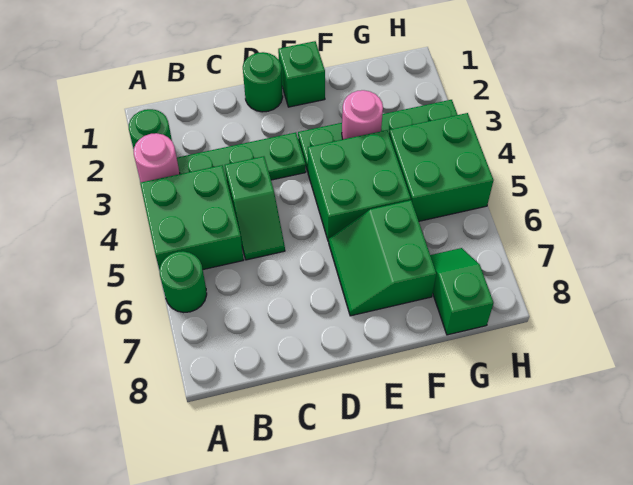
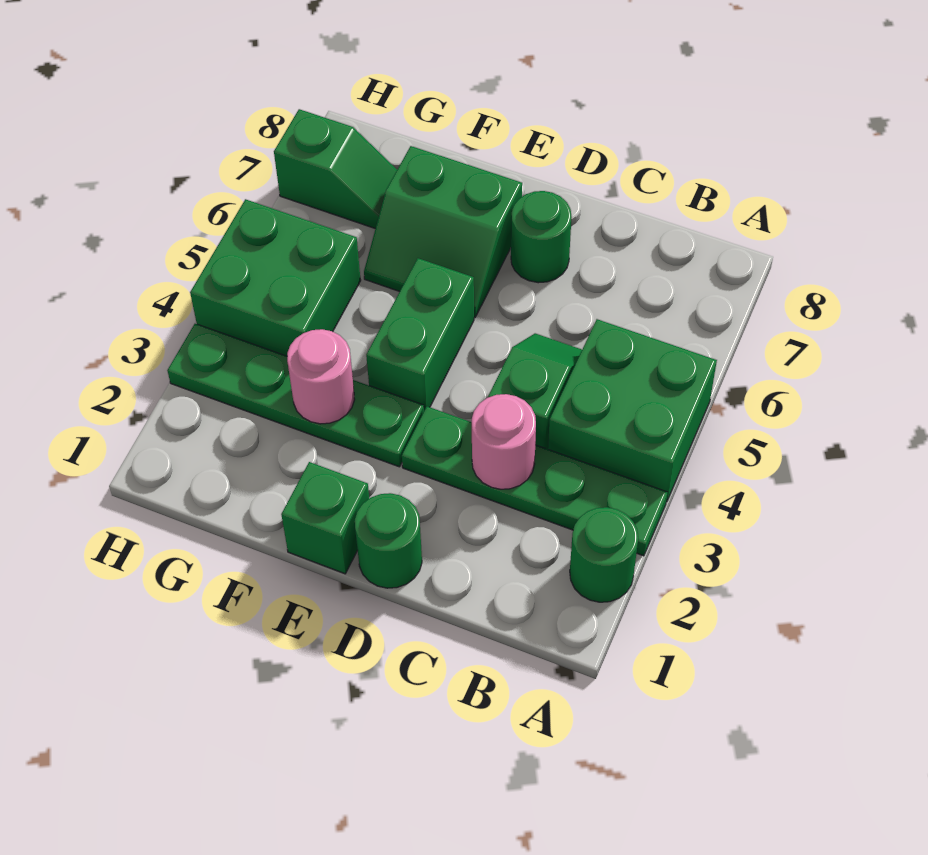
pink round brick A3 level 2 -> pink round brick C3 level 2
green round brick A6 level 1 -> green round brick D7 level 1
green brick E4:F5 level 1 -> green brick E4:E5 level 1
green slope E6:F7 level 1 top F -> green slope E6:F7 level 1 top 7
green slope G7:G8 level 1 top 8 -> green slope G7:H7 level 1 top H

